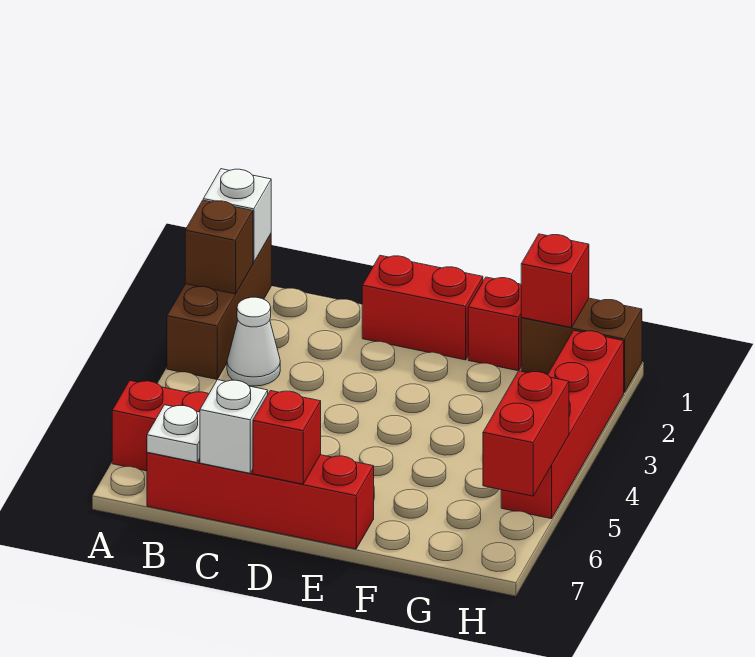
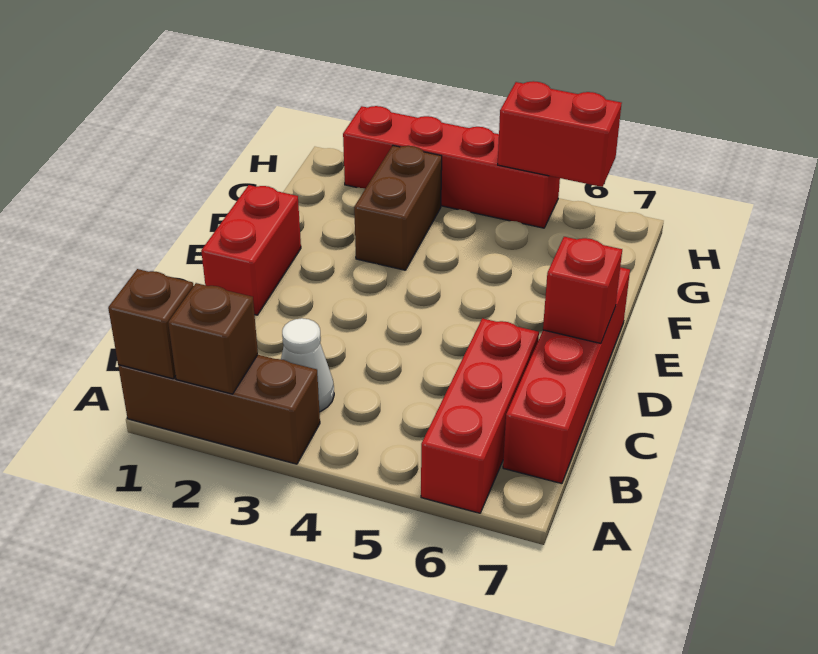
white brick A1 level 2 -> brown brick A1 level 2
white plate B7 level 2 -> none
white brick C7 level 2 -> none
red brick F1 level 1 -> none
brown brick G1:H1 level 1 -> brown brick F3:G3 level 1
red brick G1 level 2 -> none

